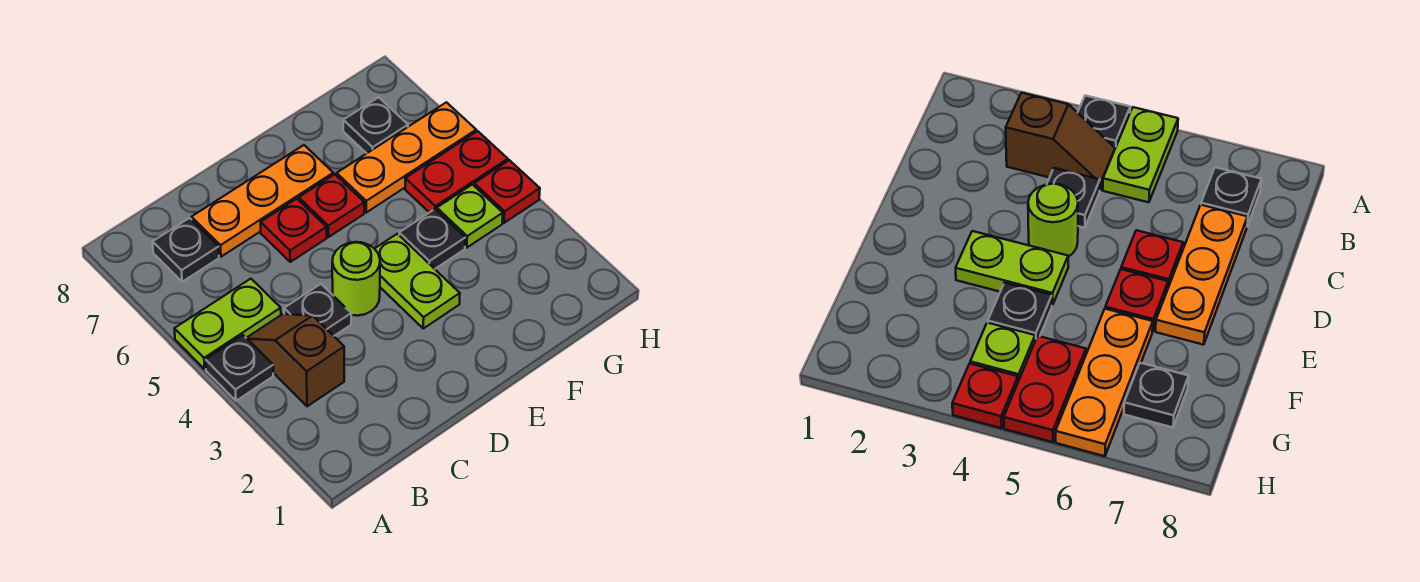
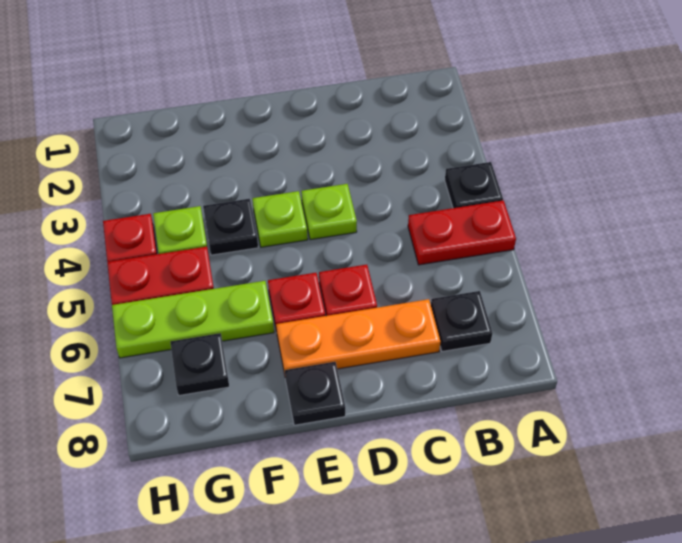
lime plate A5:B5 level 1 -> red plate A5:B5 level 1
brown slope B3:B4 level 1 top 3 -> none
black plate C4 level 1 -> black plate E8 level 1
lime round brick D4 level 1 -> lime plate D4 level 1
lime plate E3:E4 level 1 -> lime plate E4 level 1
orange plate F6:H6 level 1 -> lime plate F6:H6 level 1

